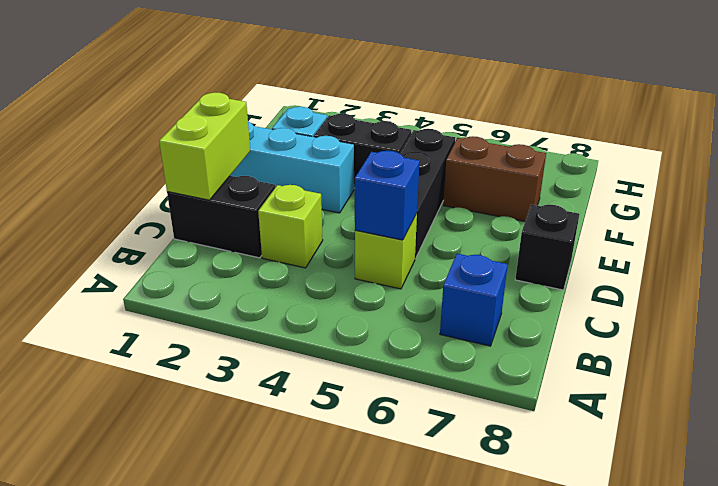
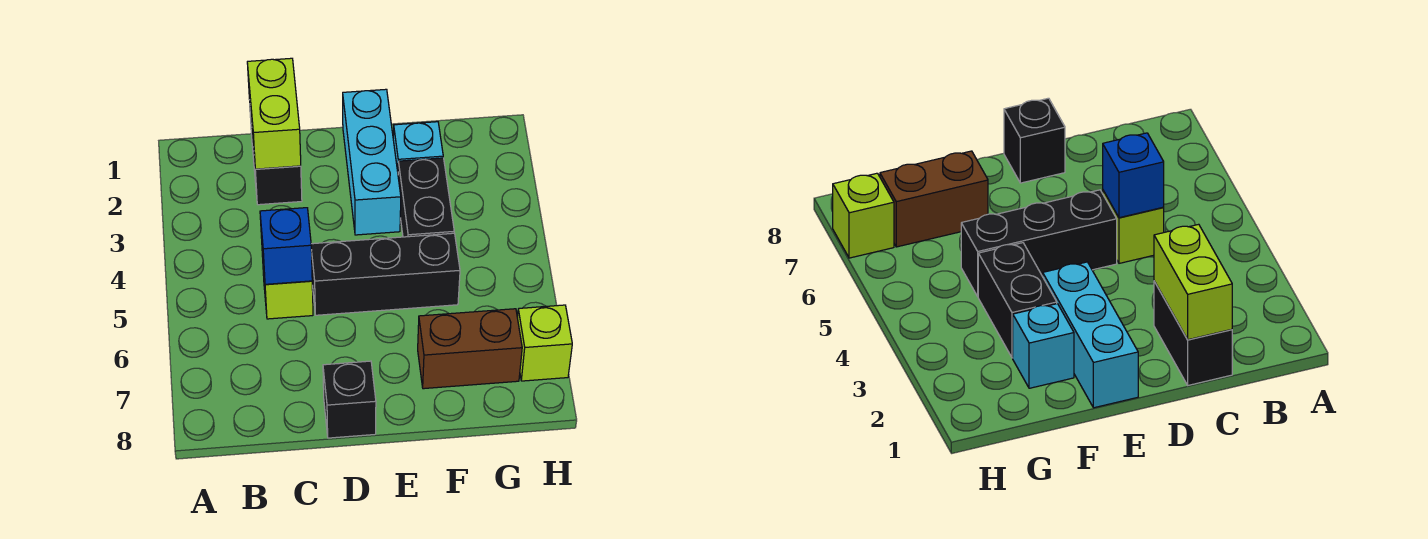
blue brick B7 level 1 -> none
lime brick C1:D1 level 2 -> lime brick C1:C2 level 2
lime brick C3 level 1 -> lime brick H7 level 1
brown brick F6:F7 level 1 -> brown brick F7:G7 level 1

